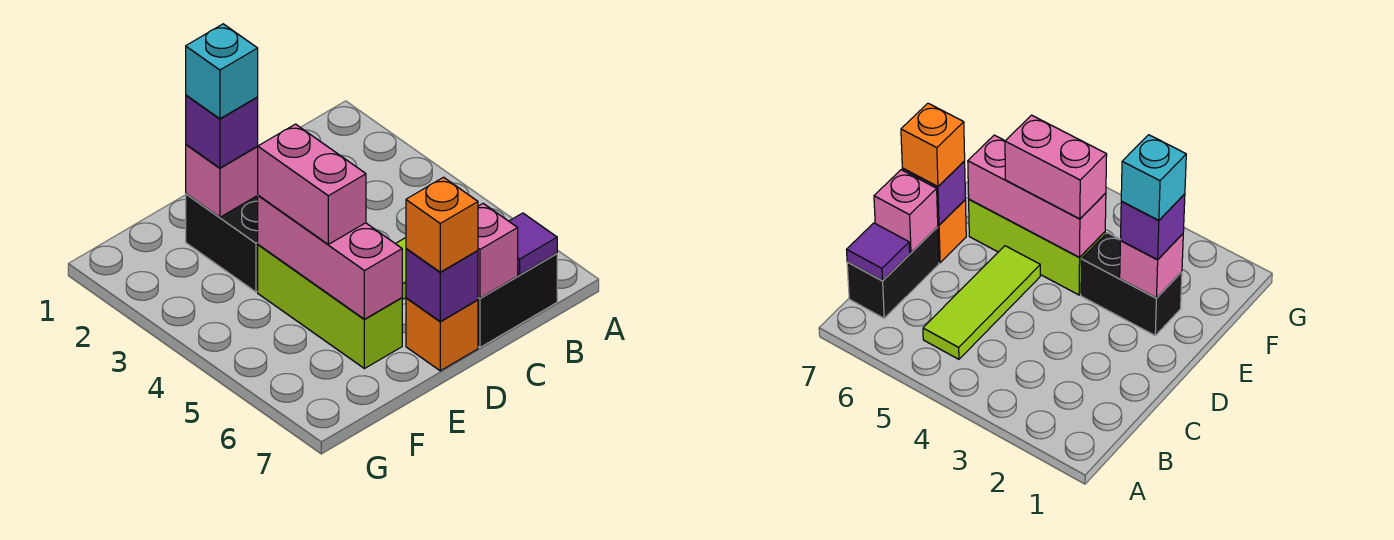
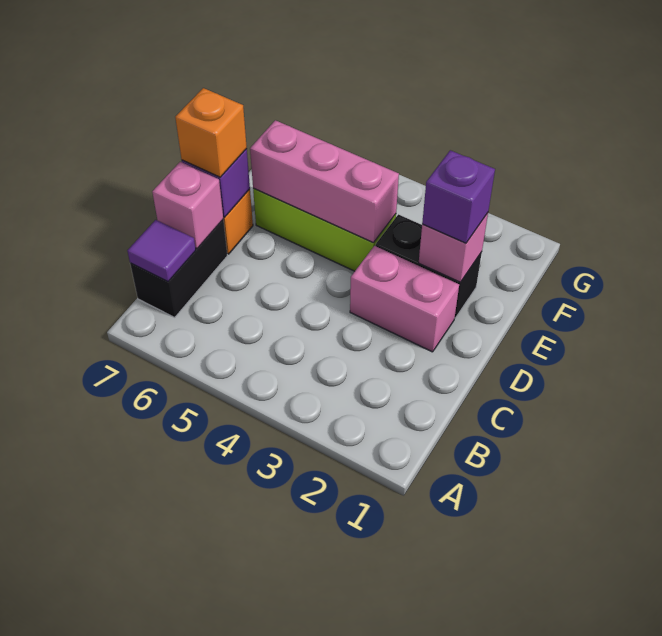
lime tile B5:D5 level 1 -> none
cyan brick E2 level 4 -> none
pink brick E4:E5 level 3 -> pink brick D2:D3 level 1

